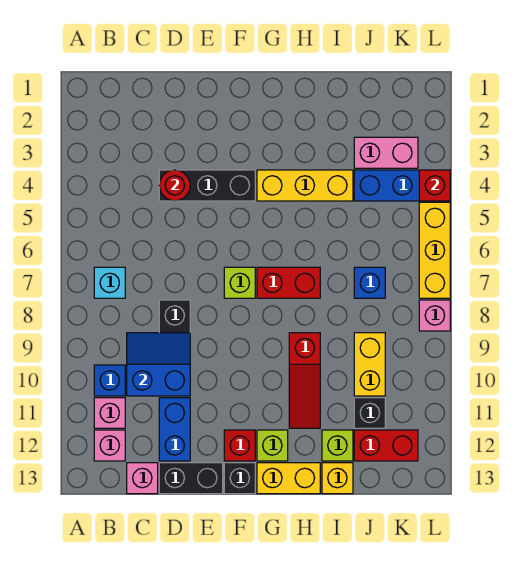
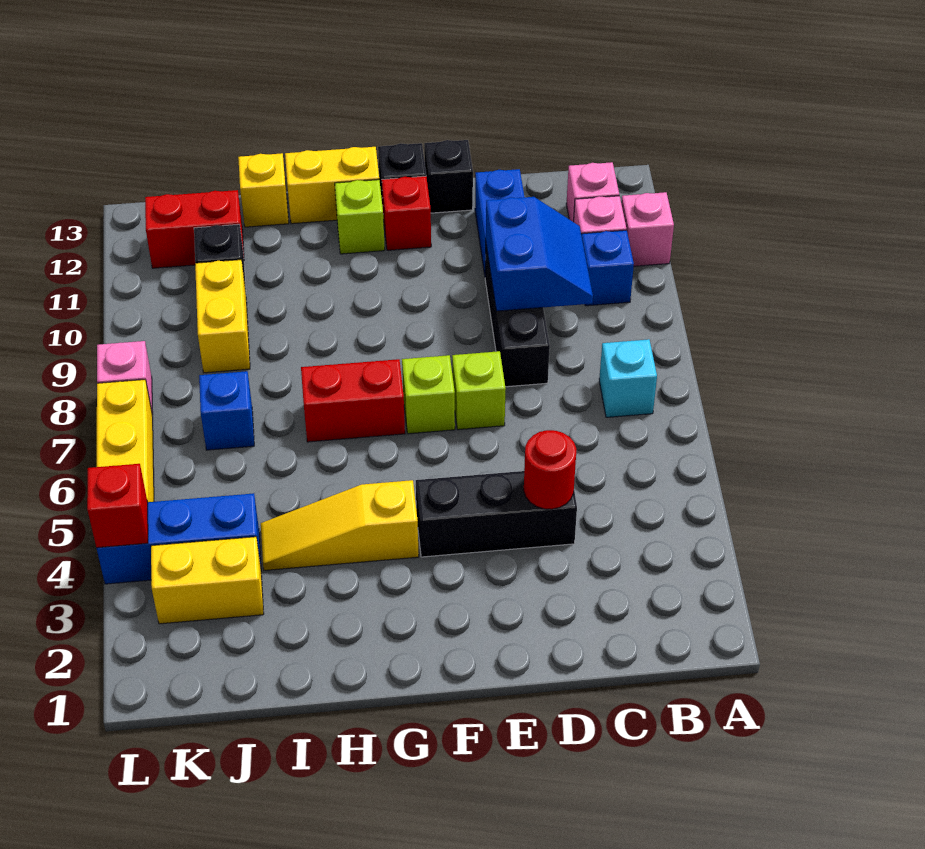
blue slope C9:D10 level 2 top 10 -> blue slope C9:D10 level 2 top D
pink brick C13 level 1 -> pink brick A11 level 1
black brick D13:E13 level 1 -> black brick E13 level 1
yellow brick G4:I4 level 1 -> yellow slope G4:I4 level 1 top G
red slope H9:H11 level 1 top 9 -> none
lime brick I12 level 1 -> lime brick E7 level 1
pink brick J3:K3 level 1 -> yellow brick J3:K3 level 1

